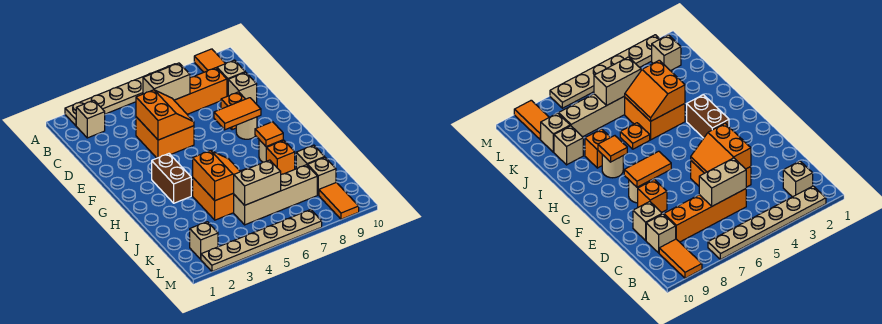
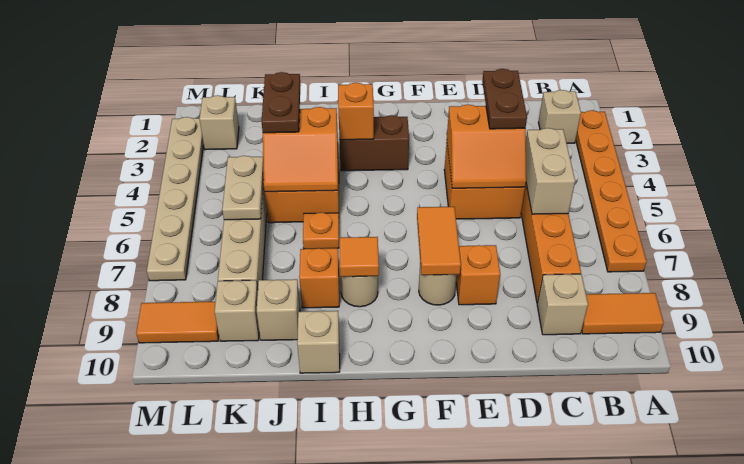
tan plate A2:A7 level 1 -> orange plate A2:A7 level 1
none -> brown plate D3:D4 level 3
tan brick D9 level 1 -> tan brick I10 level 1
none -> orange brick H3 level 2
none -> brown plate J3:J4 level 3
tan brick K5:K6 level 2 -> tan plate K5:K6 level 2

